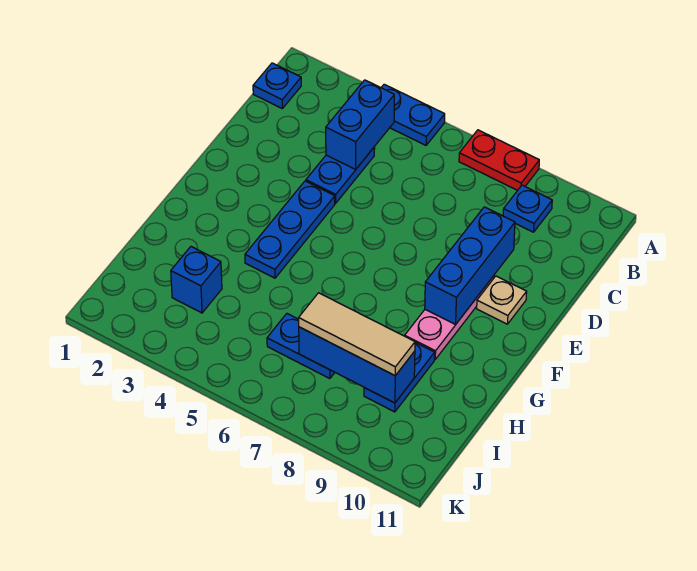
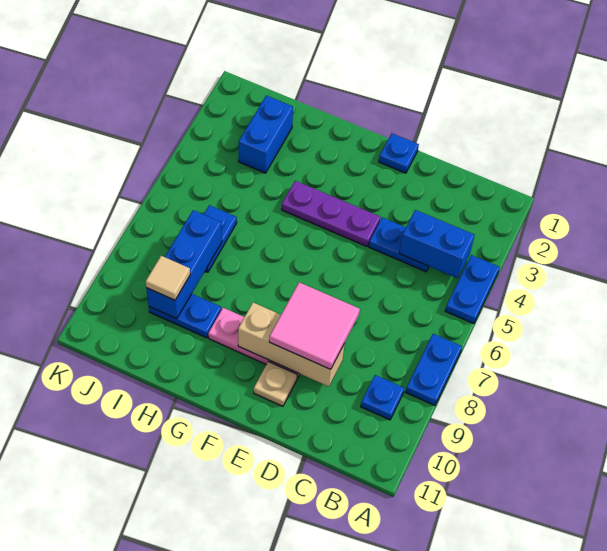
red plate A7:A8 level 1 -> blue plate A7:A8 level 1
blue plate B1 level 1 -> blue plate E1 level 1
none -> pink tile D8:E9 level 3
blue brick D9:F9 level 2 -> tan brick D9:F9 level 2
blue plate E4:G4 level 1 -> purple plate E4:G4 level 1
blue brick I3 level 1 -> blue brick I2:I3 level 1
tan tile I7:I9 level 3 -> tan tile I9 level 3

